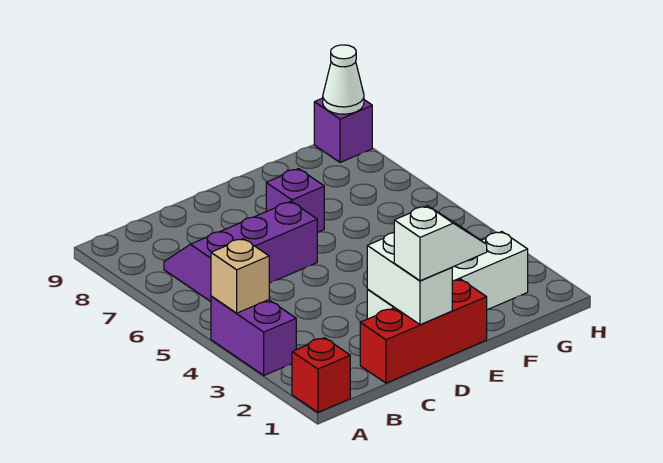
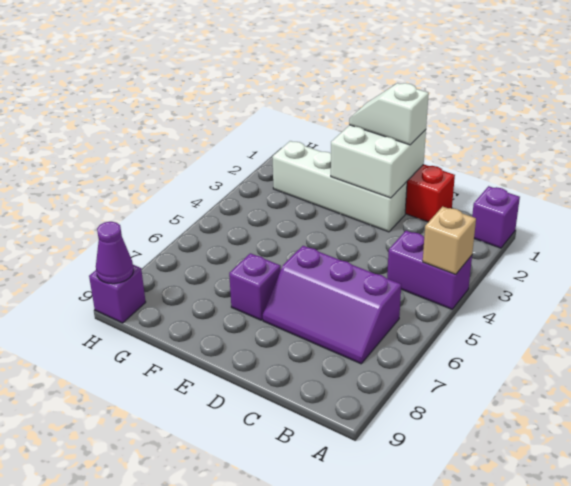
red brick A1 level 1 -> purple brick A1 level 1
purple brick A3:A4 level 1 -> purple brick A4:B4 level 1
white brick D1:D2 level 2 -> white brick D1:E2 level 2
white cone H9 level 2 -> purple cone H9 level 2

